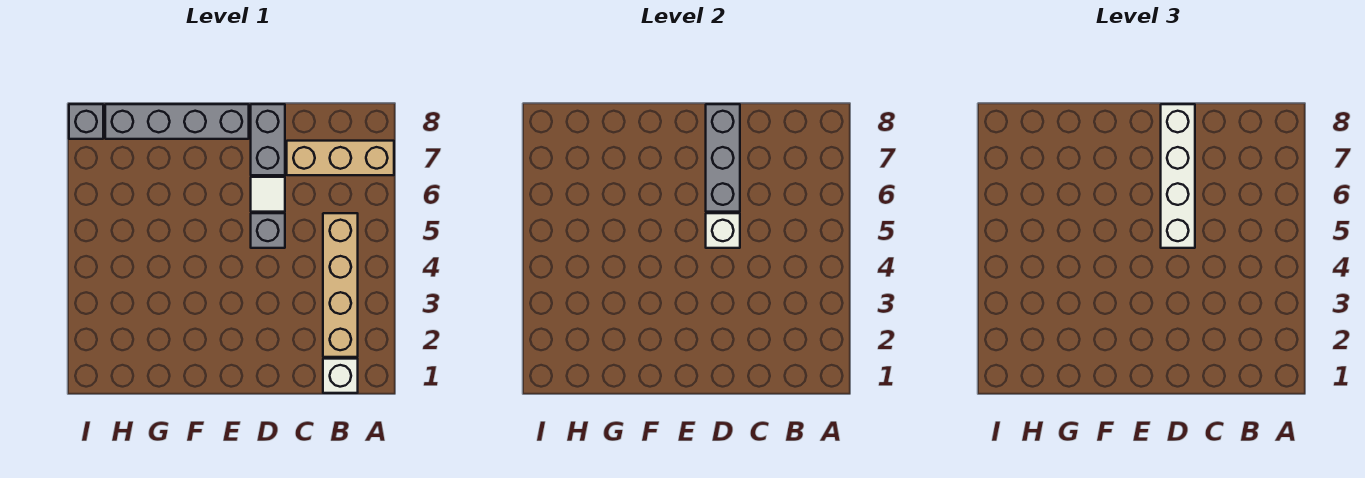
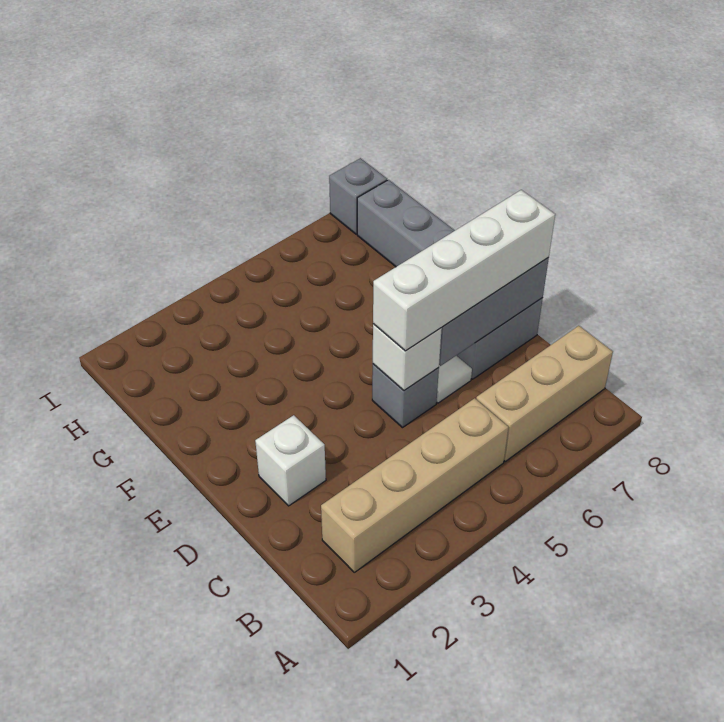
tan brick A7:C7 level 1 -> tan brick B6:B8 level 1
white brick B1 level 1 -> white brick D2 level 1

